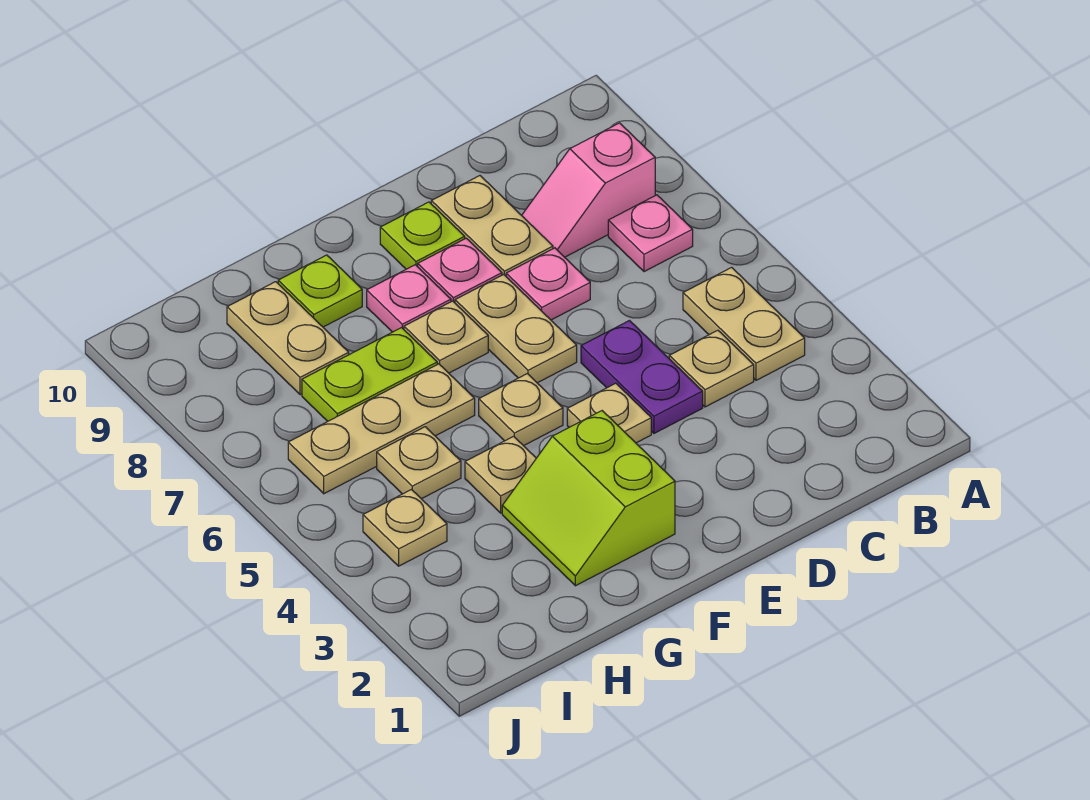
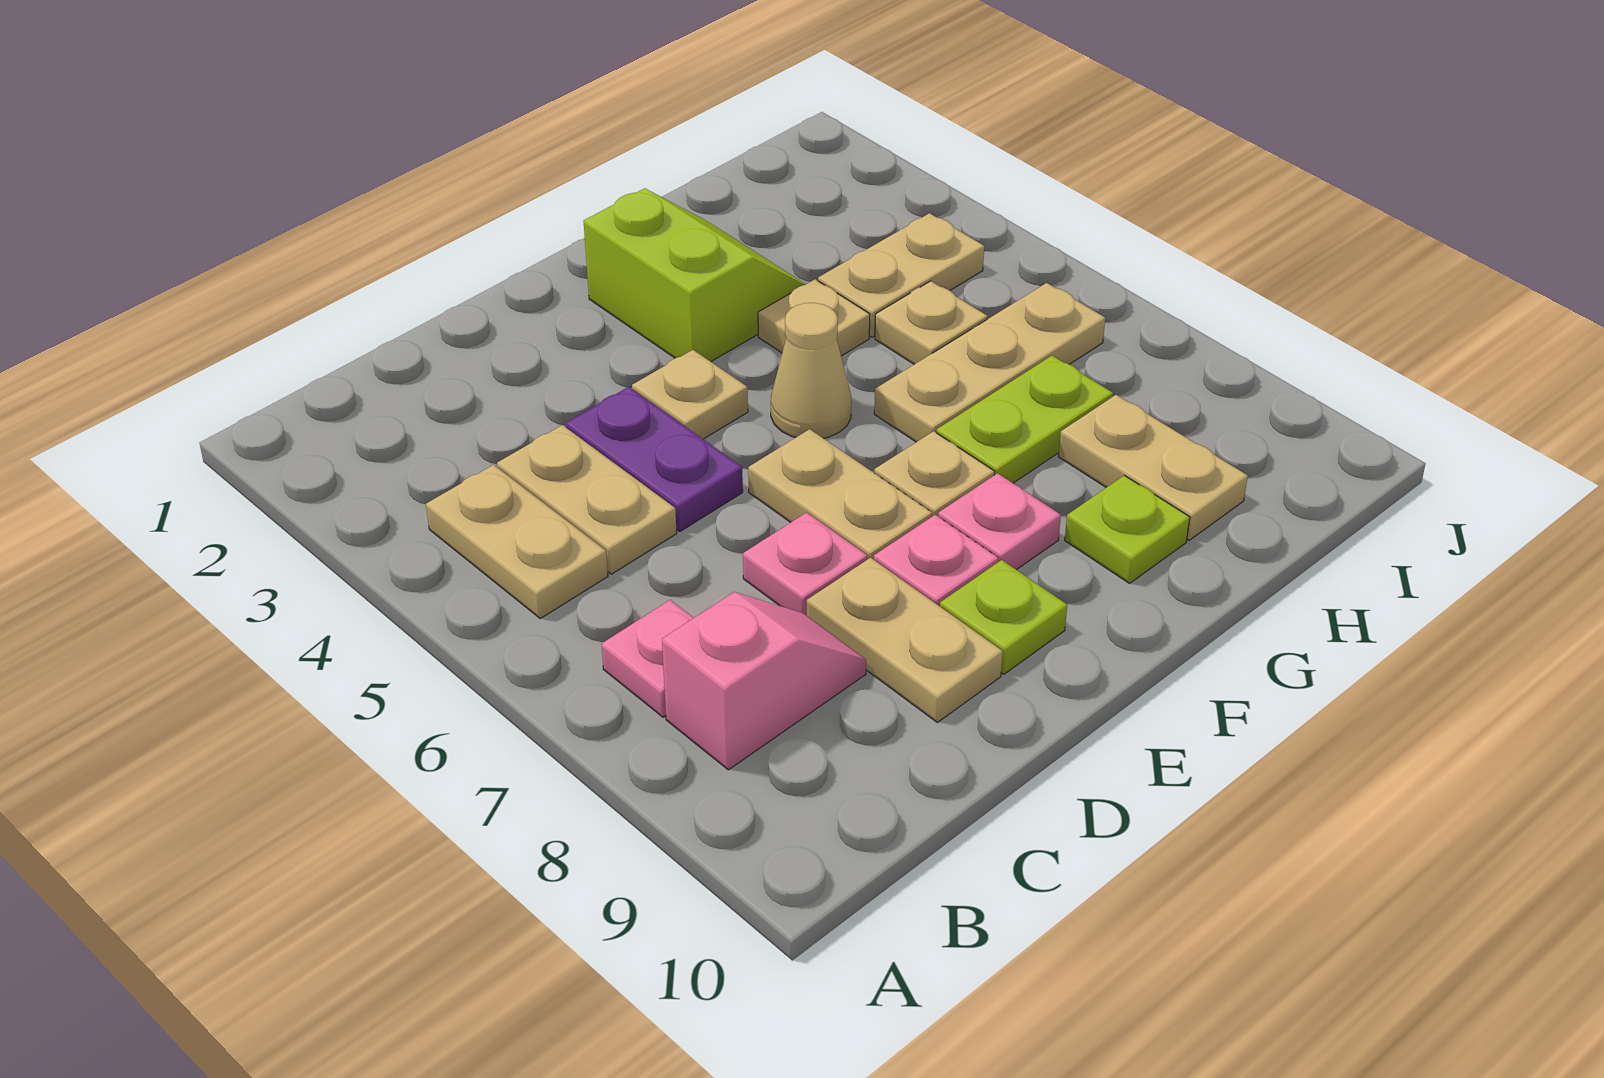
tan plate C4 level 1 -> tan plate C4:C5 level 1
tan plate F5 level 1 -> tan cone F5 level 1
tan plate I4 level 1 -> tan plate H4:I4 level 1

